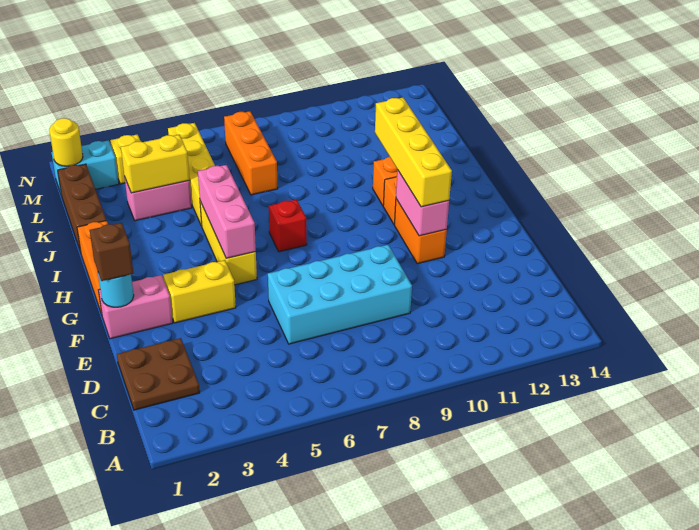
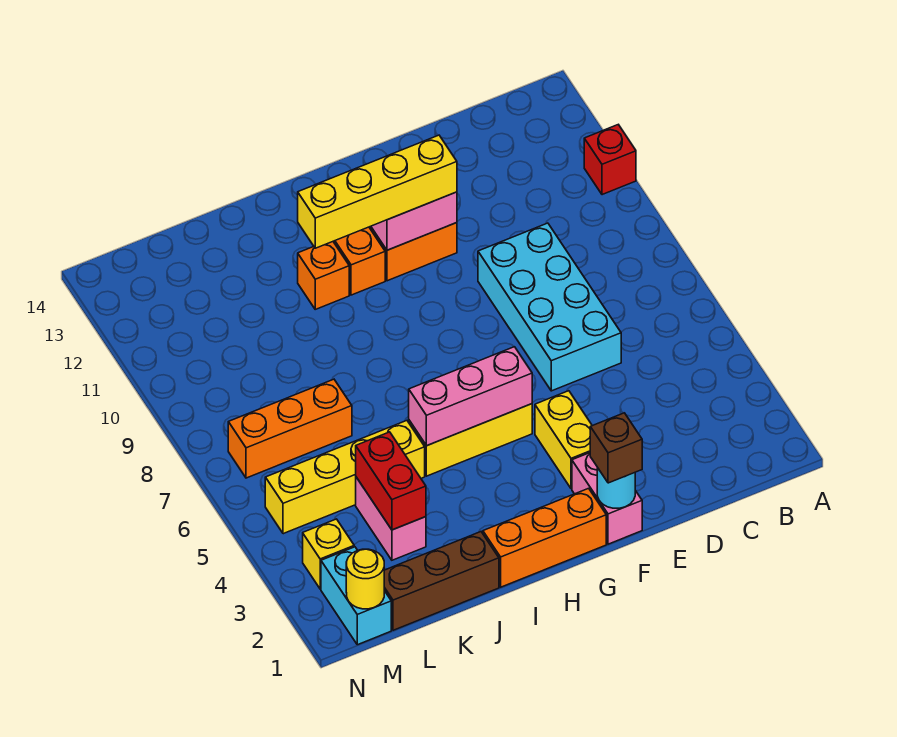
brown plate C1:D2 level 1 -> none
red brick H7 level 1 -> red brick A11 level 1
yellow brick K3:K4 level 2 -> red brick K3:K4 level 2

